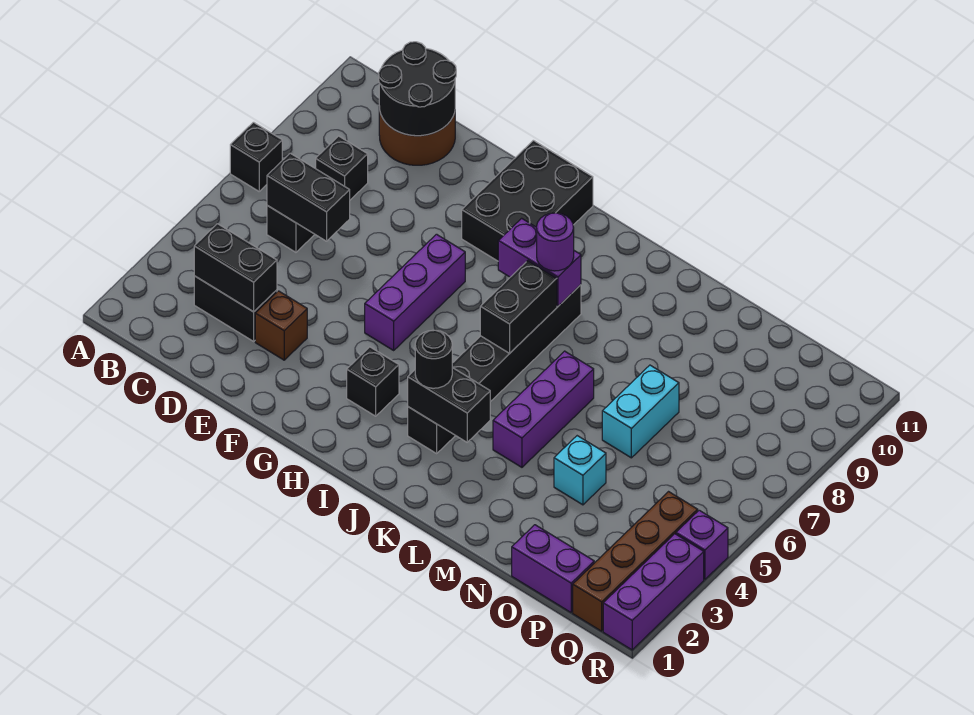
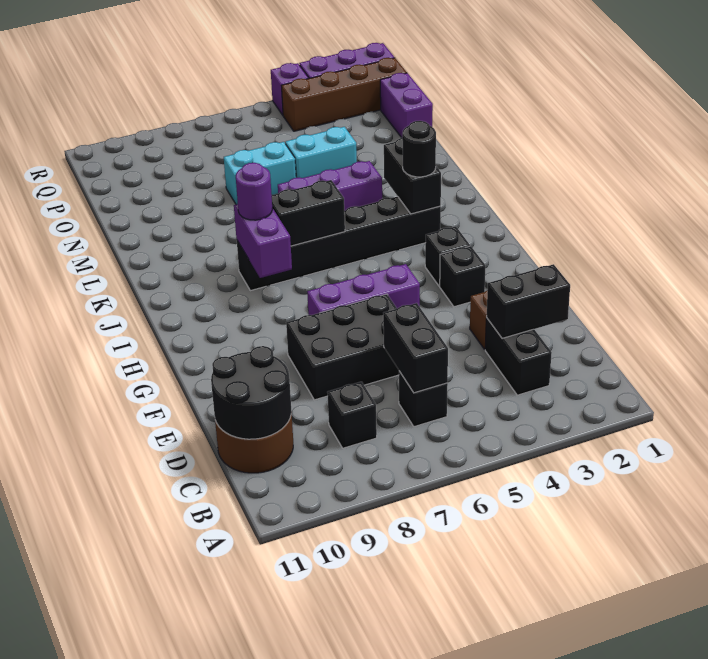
black brick A7 level 1 -> black brick G3 level 1
black brick C3:D3 level 2 -> black brick D2:D3 level 2
black brick G9:H11 level 1 -> black brick E6:F8 level 1
cyan brick N4 level 1 -> cyan brick N4:N5 level 1

